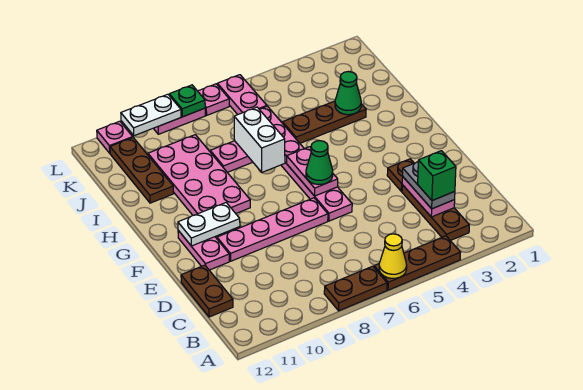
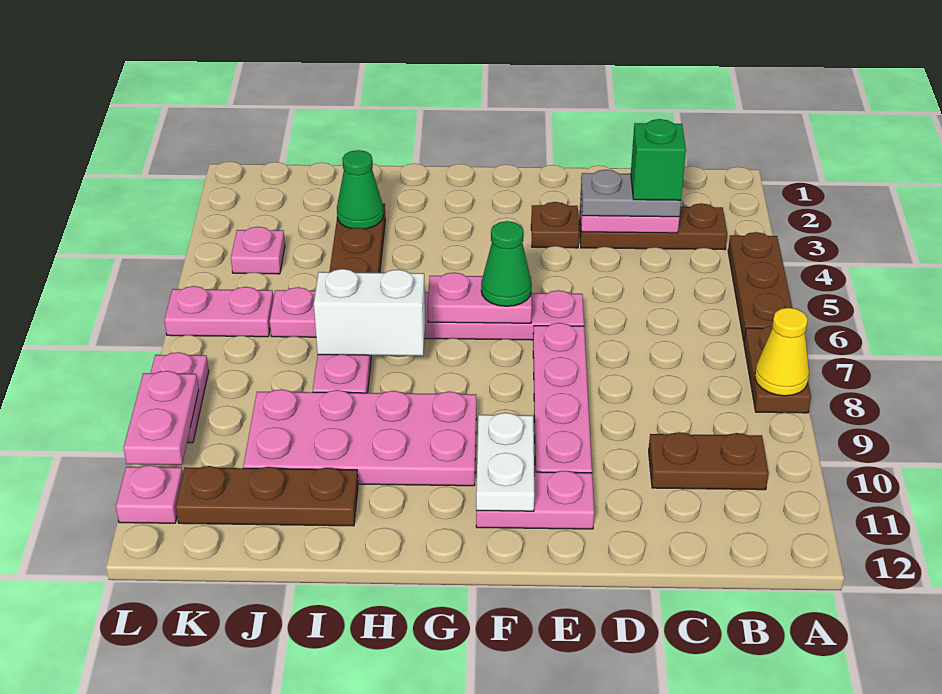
yellow cone A6 level 2 -> yellow cone A8 level 2
brown plate C12:D12 level 1 -> brown plate B10:C10 level 1
pink plate L7 level 1 -> pink plate K4 level 1
green plate L8 level 2 -> none
white plate L9:L10 level 2 -> pink plate L9:L10 level 2

